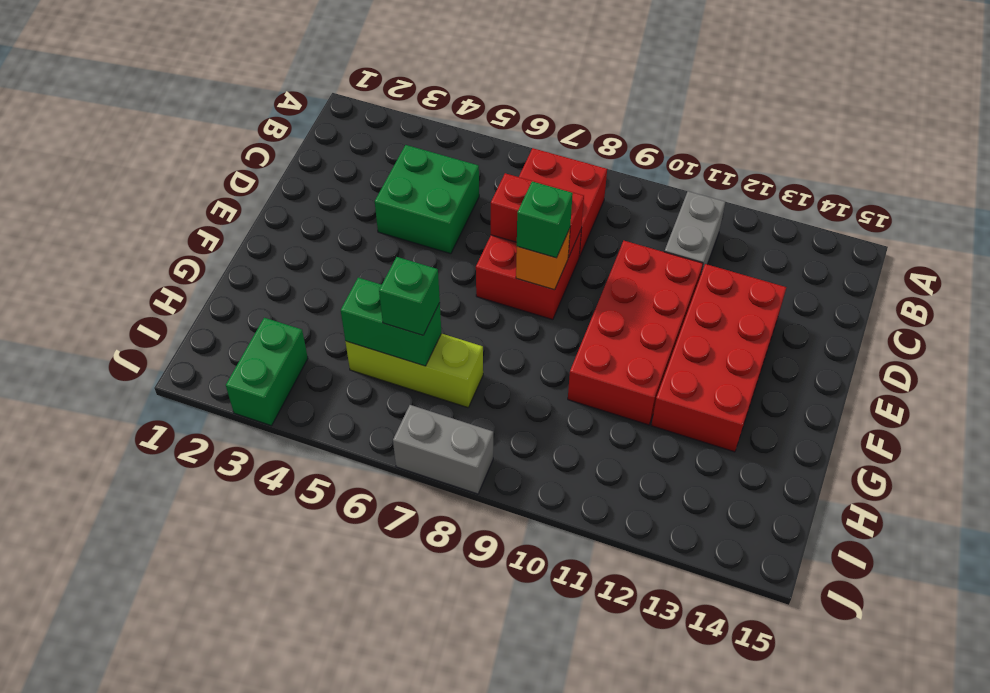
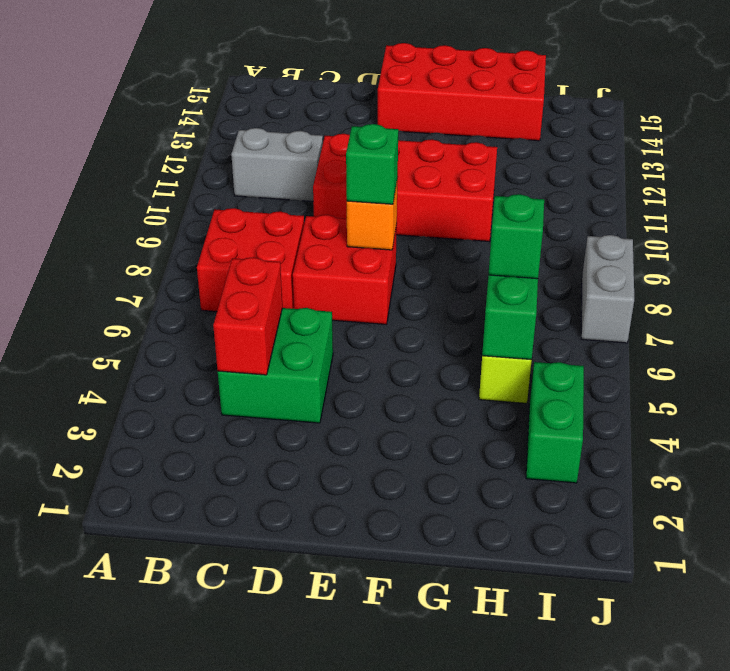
red brick D7:D8 level 2 -> red brick C4:C5 level 2
red brick D12:G13 level 1 -> red brick E14:H15 level 1
green brick I3:J3 level 1 -> green brick I3:I4 level 1

